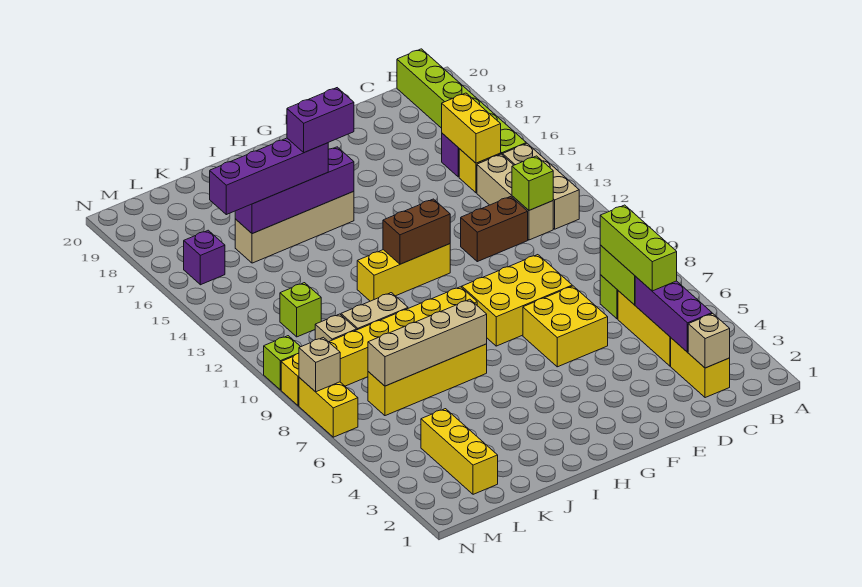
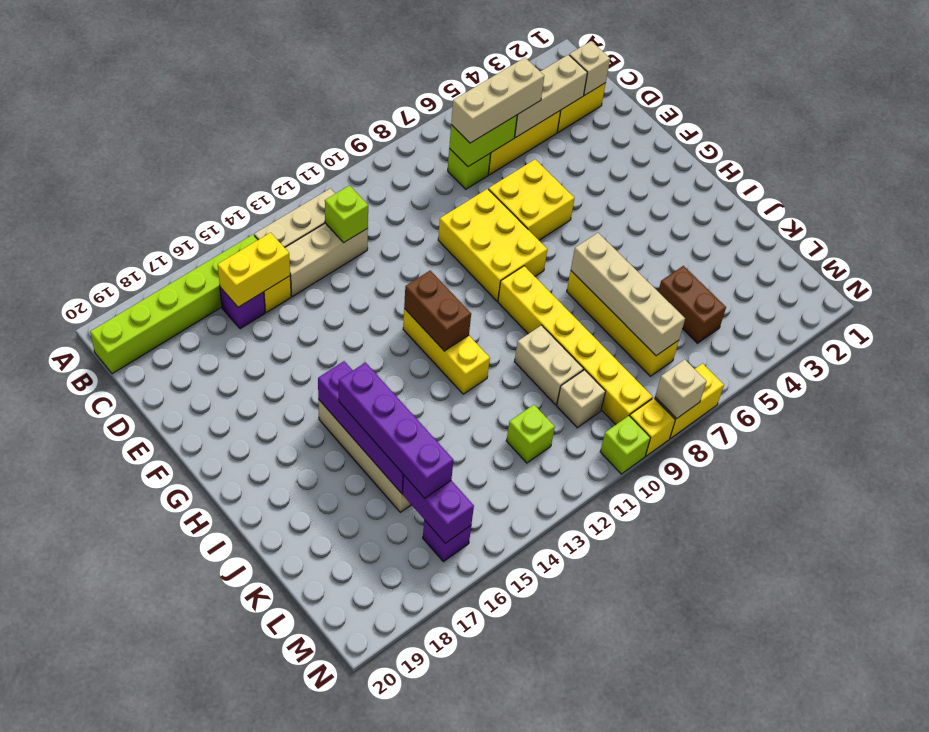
purple brick C3:C5 level 2 -> tan brick C3:C5 level 2
lime brick C5:C7 level 3 -> tan brick C5:C7 level 3
brown brick D12:E12 level 1 -> brown brick K5:L5 level 1
purple brick H16:I16 level 4 -> purple brick L16:M16 level 2
yellow brick L2:L4 level 1 -> none

